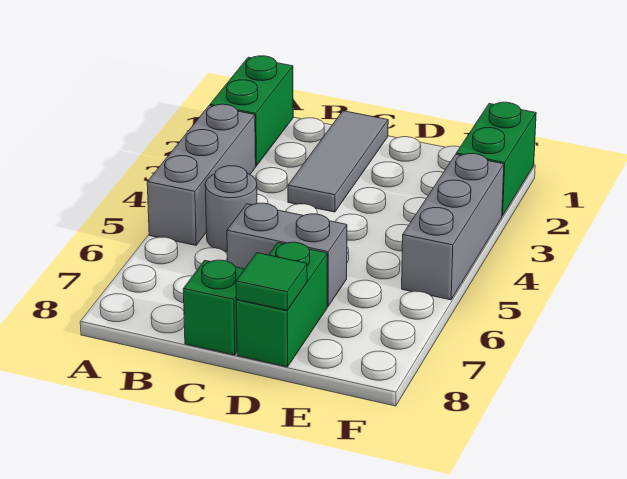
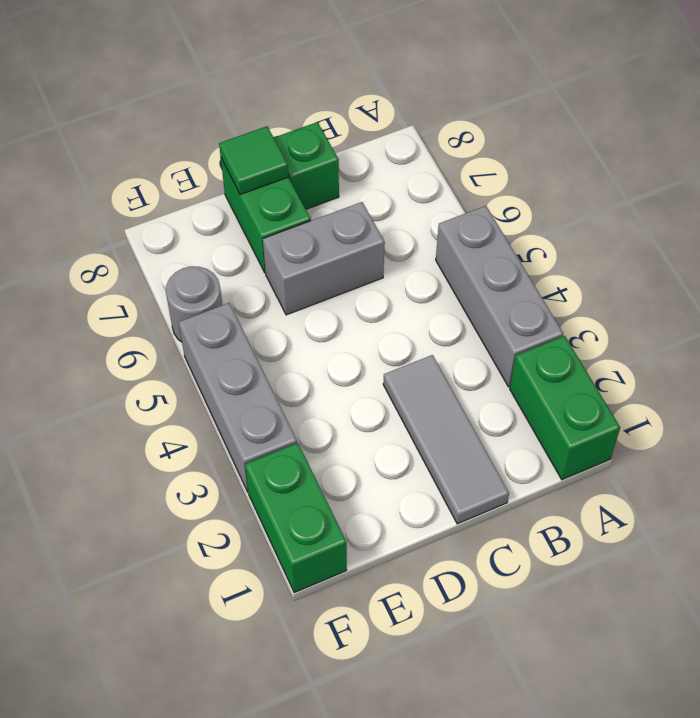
grey round brick B5 level 1 -> grey round brick F6 level 1

